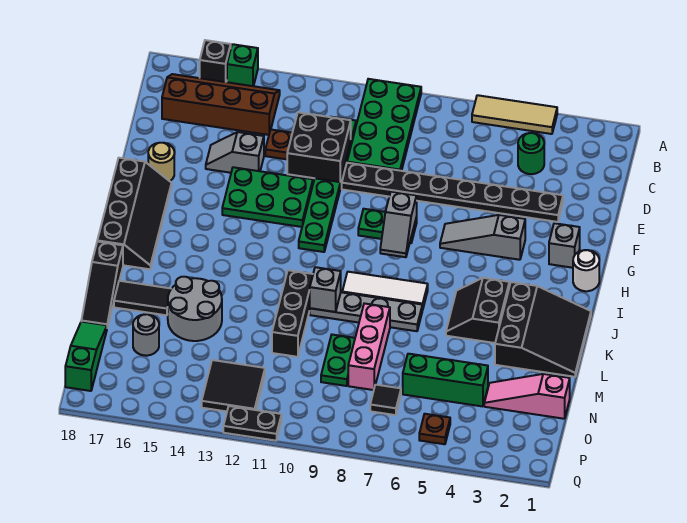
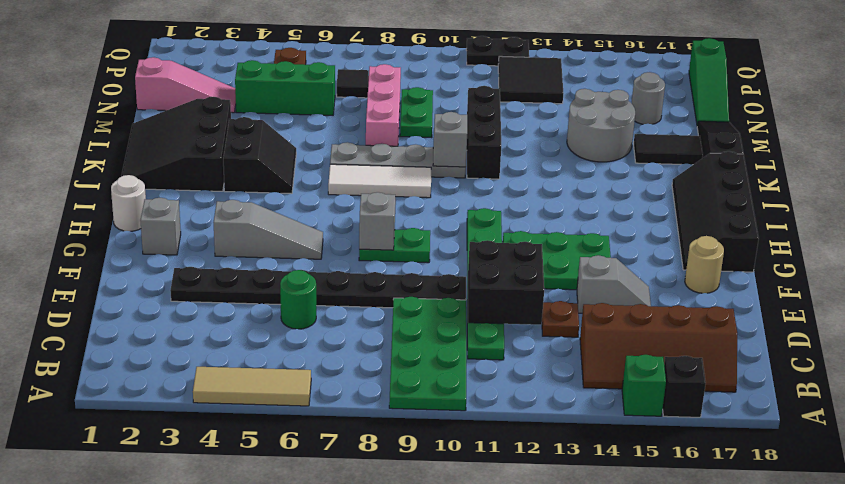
green round brick C4 level 1 -> green round brick D6 level 1

